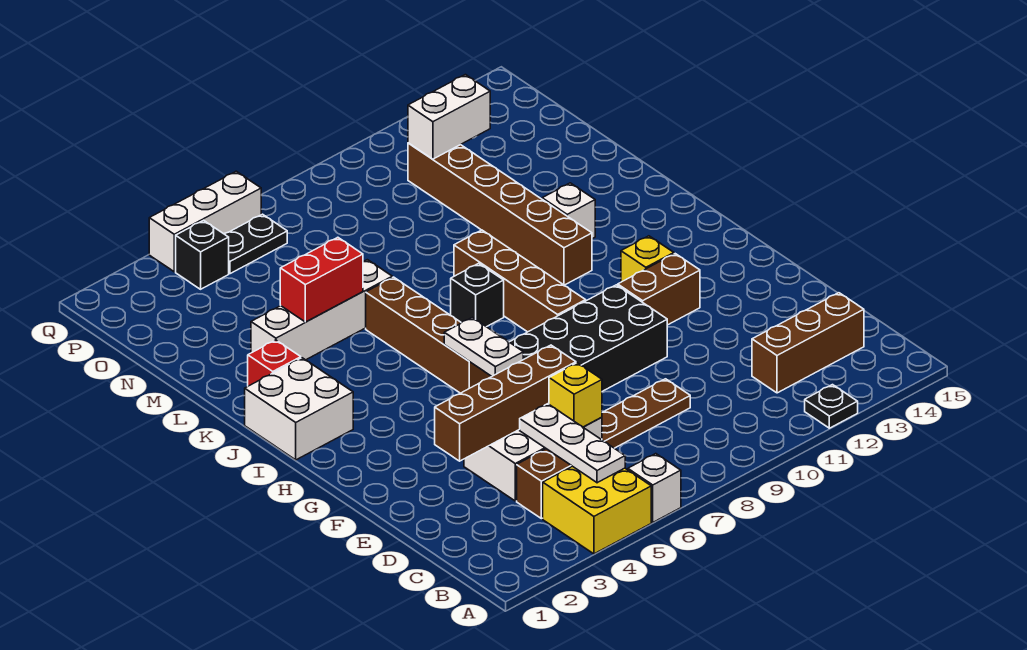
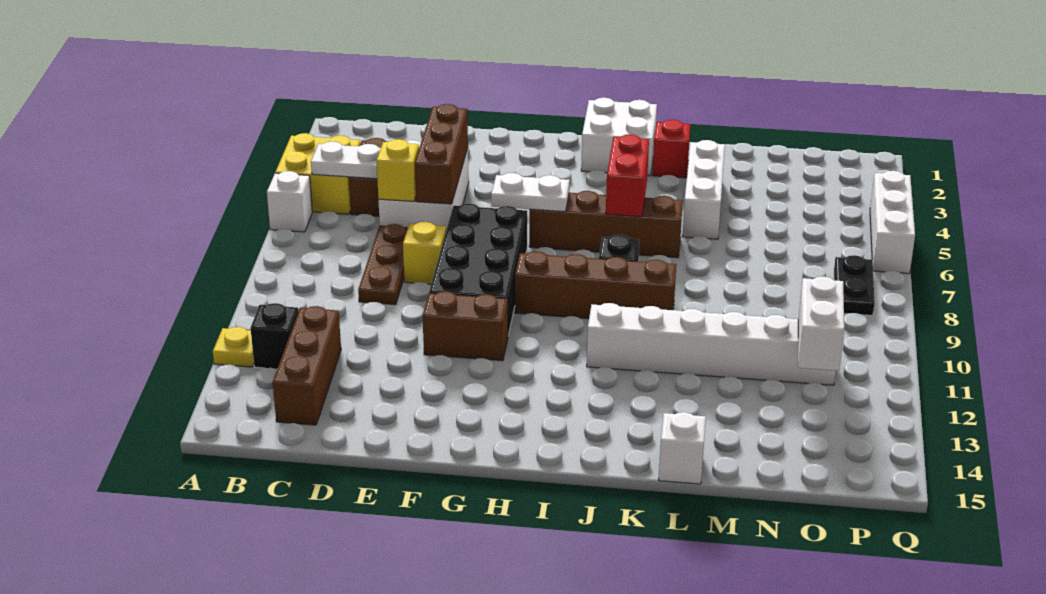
black plate A12 level 1 -> yellow plate A12 level 1
brown brick E3:E6 level 2 -> brown brick E4:E6 level 2
brown brick G11:G12 level 1 -> brown brick F11:G11 level 1
yellow brick H12 level 1 -> yellow brick E8 level 1
brown brick J11:O11 level 1 -> white brick J11:O11 level 1
white brick K12 level 1 -> white brick L15 level 1
white brick L3:L6 level 1 -> white brick L3:L5 level 1
red brick L4:L5 level 2 -> red brick J5:J6 level 2
black brick P4 level 1 -> black brick B12 level 1
black plate P5:P6 level 1 -> black plate P7:P8 level 1

